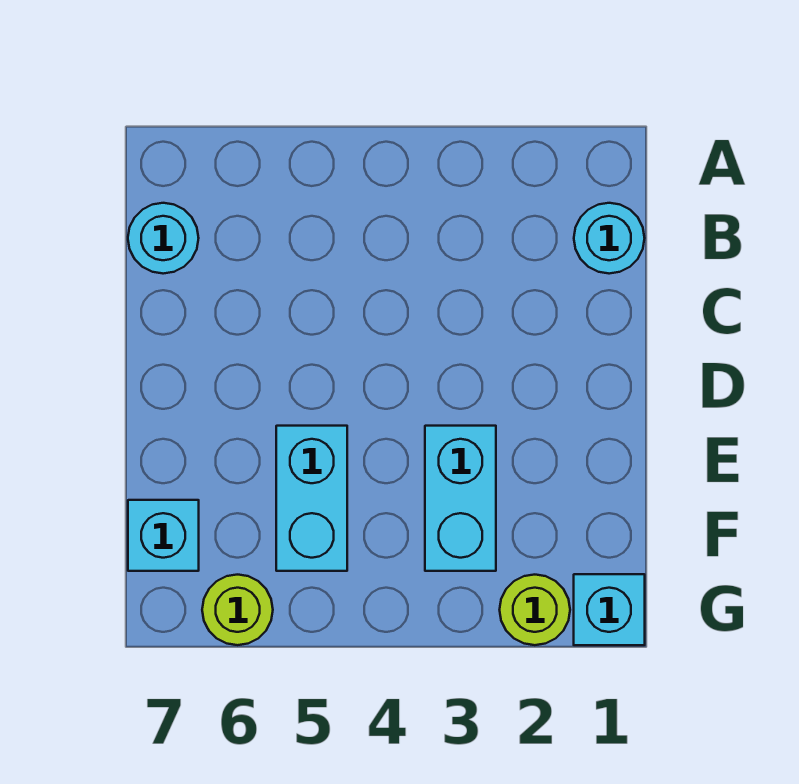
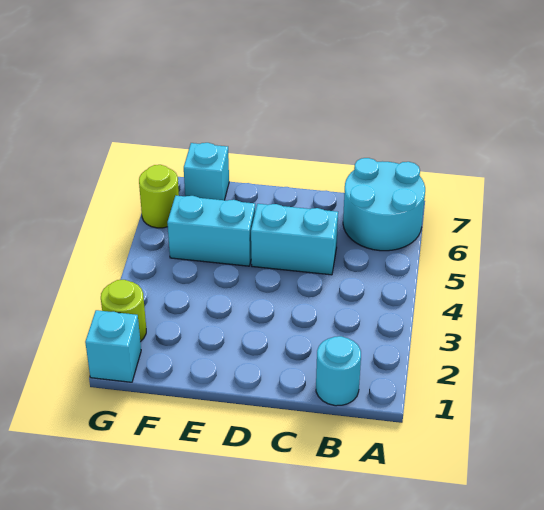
cyan round brick B7 level 1 -> cyan round brick A6:B7 level 1
cyan brick E3:F3 level 1 -> cyan brick C5:D5 level 1

